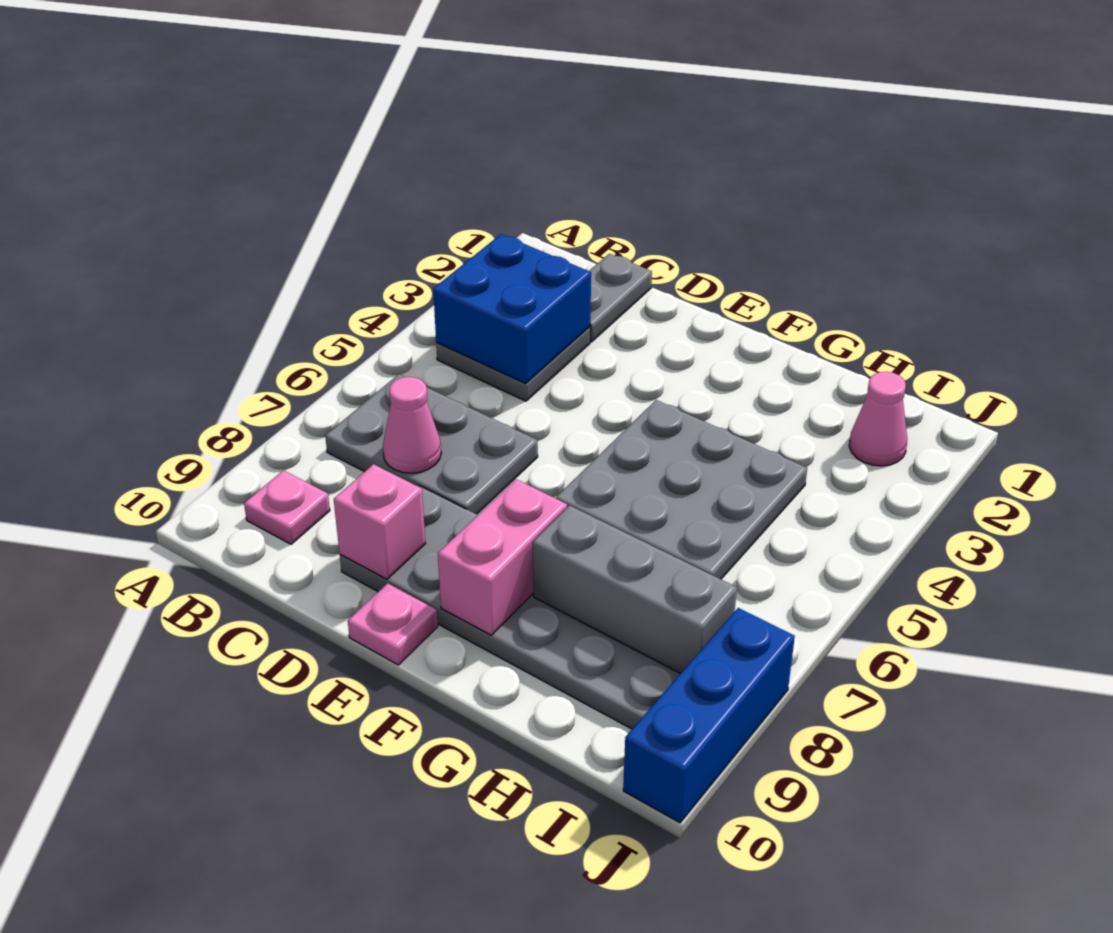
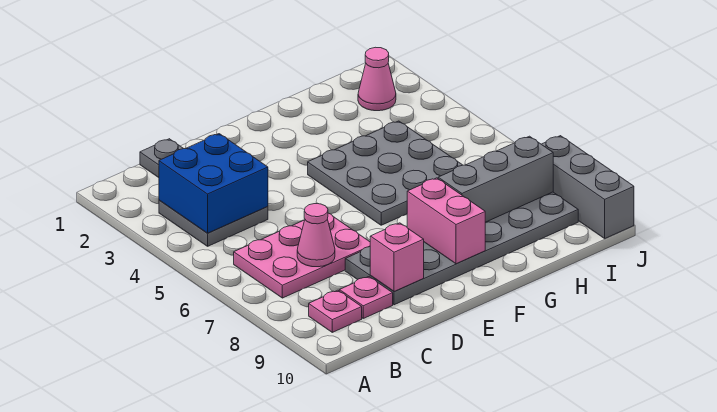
grey plate B6:D7 level 1 -> pink plate B6:D7 level 1
pink plate E10 level 1 -> pink plate C9 level 1
blue brick J8:J10 level 1 -> grey brick J8:J10 level 1

